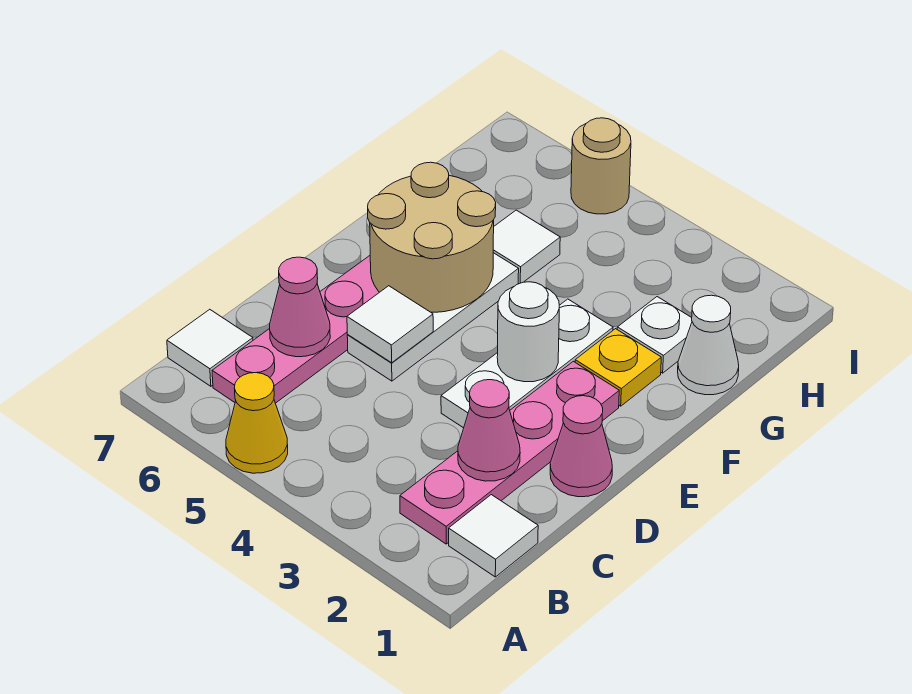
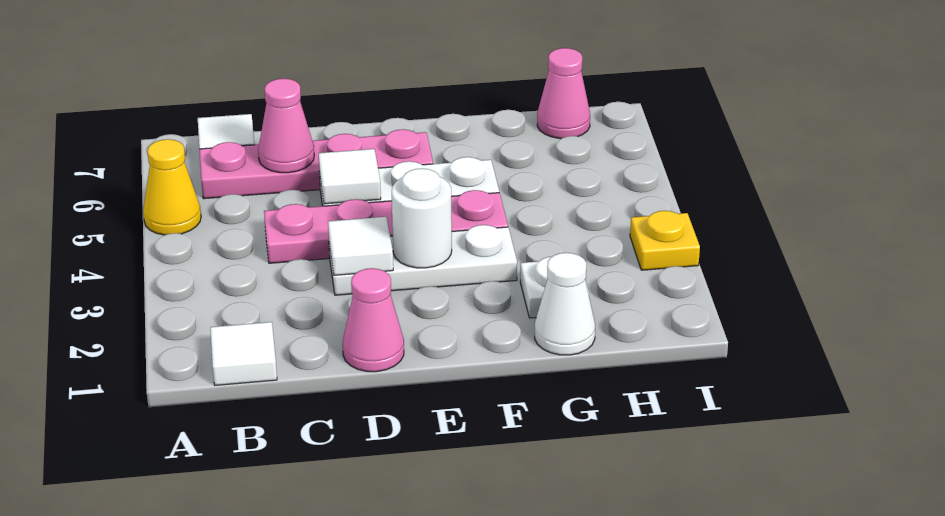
pink plate B2:E2 level 1 -> pink plate C4:F4 level 1
pink cone C2 level 2 -> pink cone H7 level 1
tan round brick E5:F6 level 2 -> none
yellow plate F2 level 1 -> yellow plate I3 level 1
white tile G5 level 1 -> white tile D3 level 2
tan round brick I5 level 1 -> none

